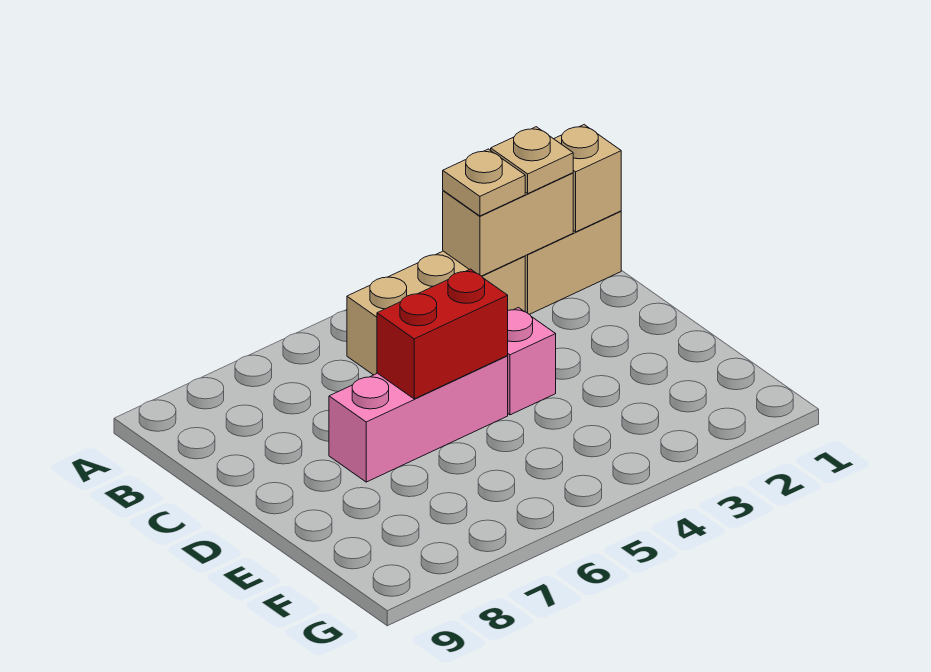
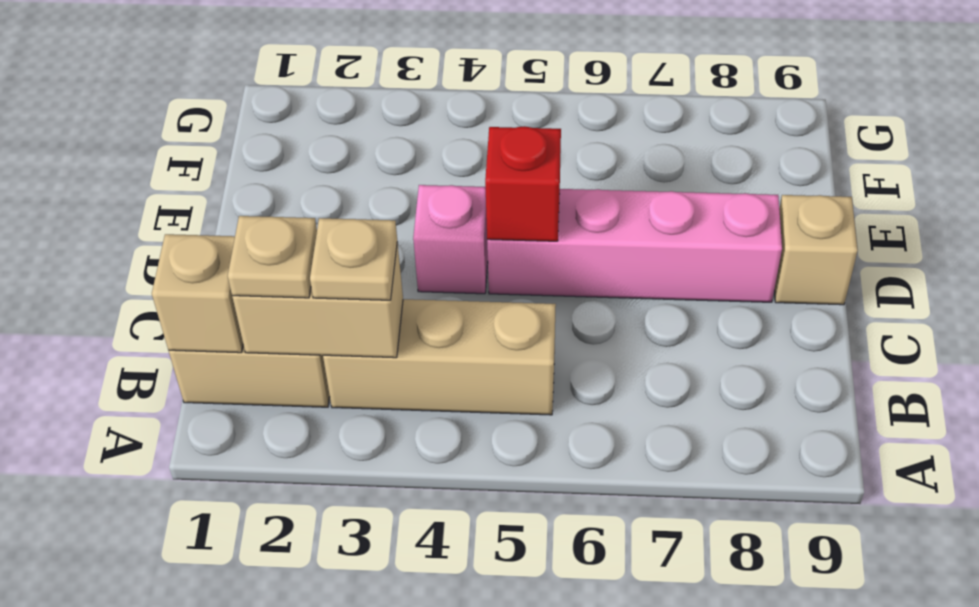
pink brick D5:D7 level 1 -> pink brick D5:D8 level 1
red brick D5:D6 level 2 -> red brick D5 level 2
none -> tan brick D9 level 1

